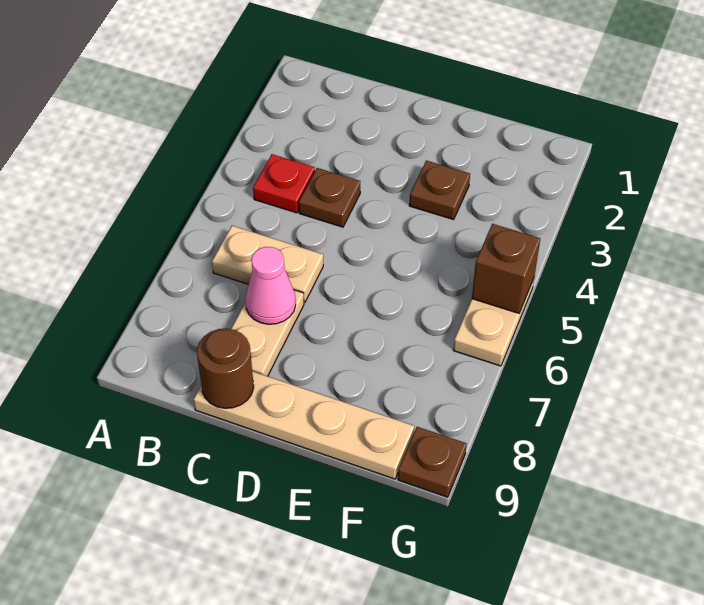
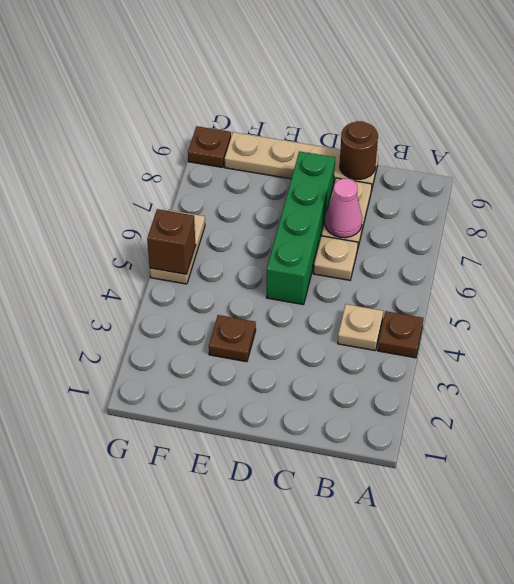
red plate B4 level 1 -> tan plate B4 level 1
tan plate B6:C6 level 1 -> tan plate C6 level 1
brown plate C4 level 1 -> brown plate A4 level 1
none -> green brick D5:D8 level 1

